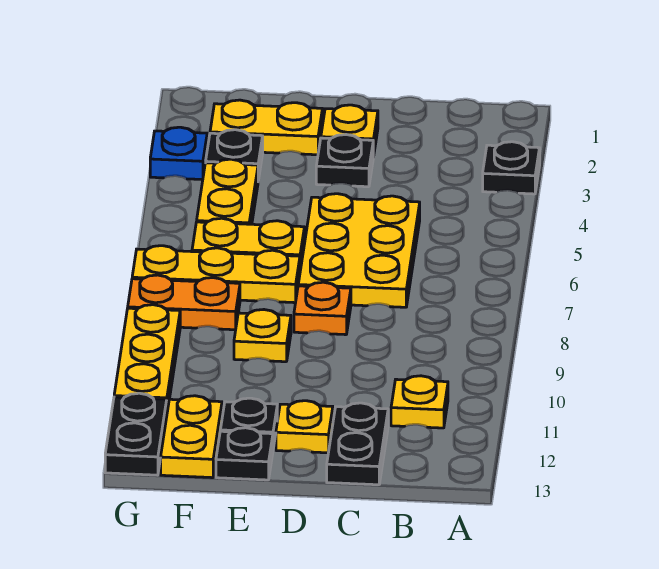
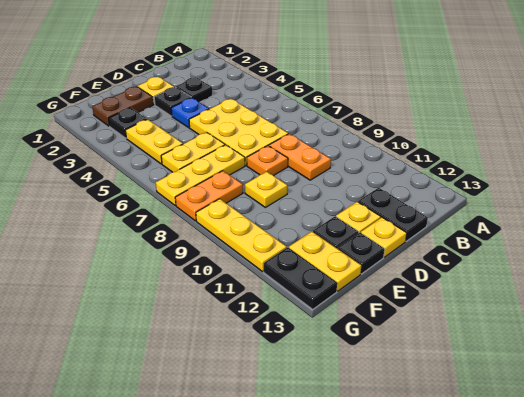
black plate A3 level 1 -> black plate C3 level 1
yellow plate B11 level 1 -> yellow plate D13 level 1
none -> orange plate C8:C9 level 1
yellow plate E2:F2 level 1 -> brown plate E2:F2 level 1
blue plate G3 level 1 -> blue plate D4 level 1

